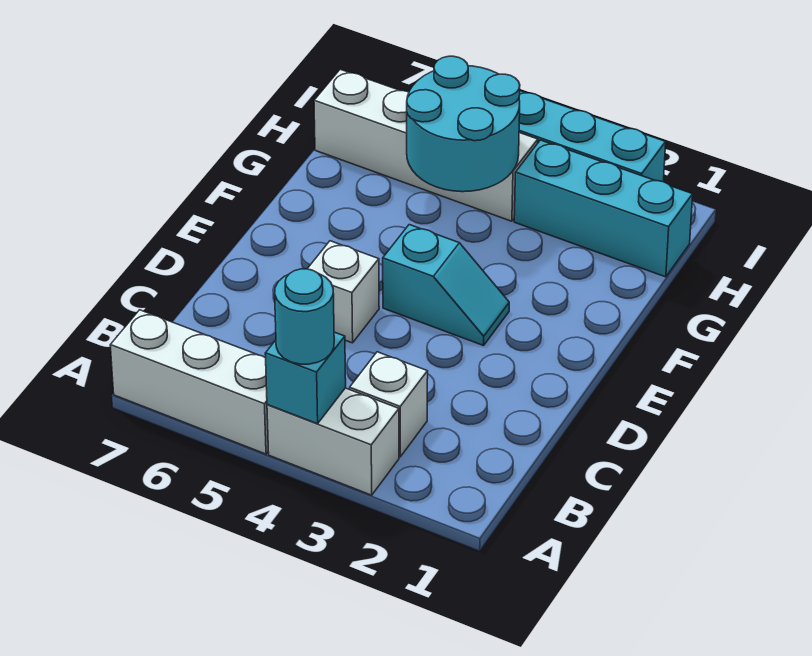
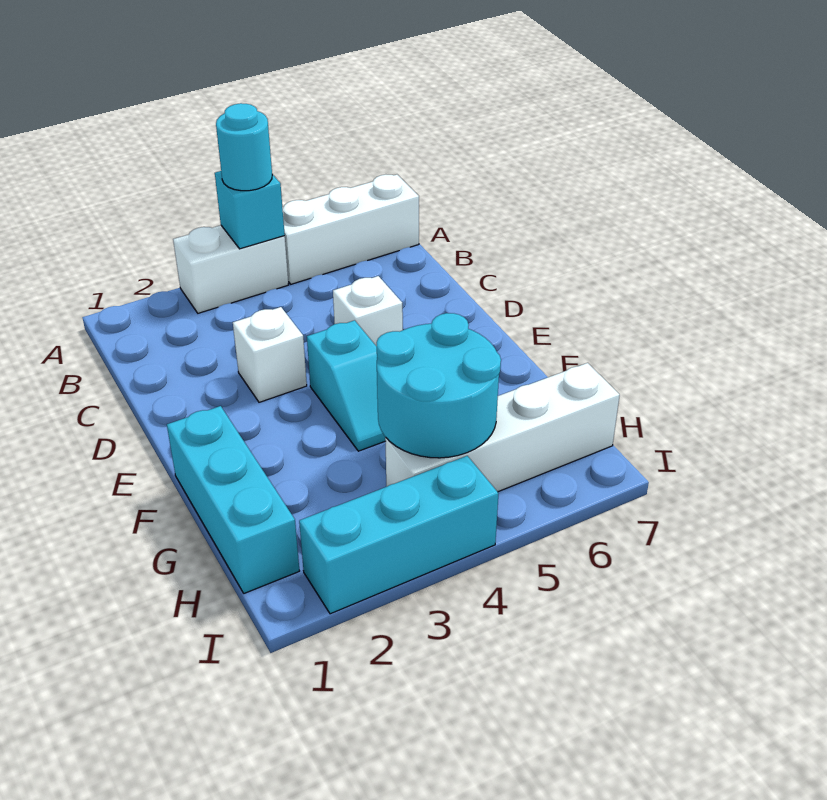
white brick B3 level 1 -> white brick D3 level 1
cyan slope E3:E4 level 1 top 4 -> cyan slope E4:F4 level 1 top E
cyan brick H1:H3 level 1 -> cyan brick F1:H1 level 1

